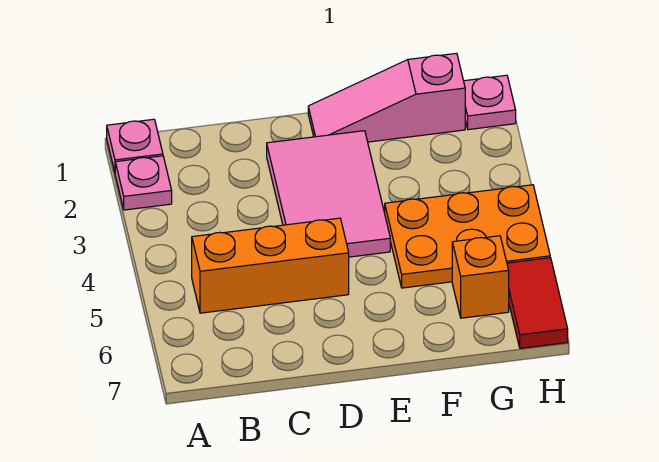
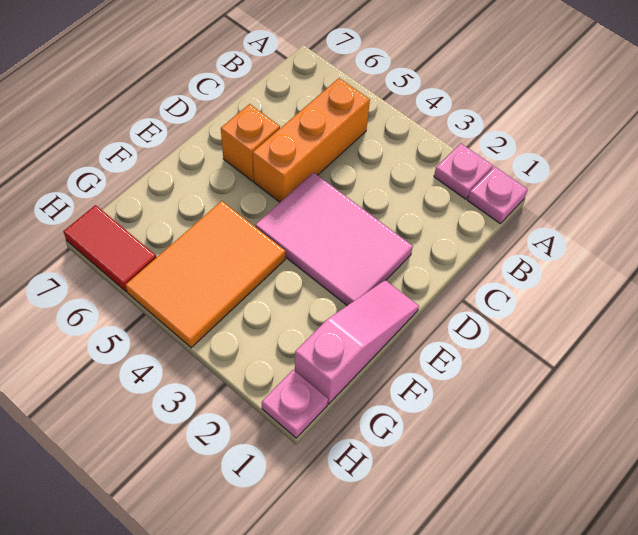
orange plate F4:H5 level 1 -> orange tile F4:H5 level 1
orange brick G6 level 1 -> orange brick D6 level 1

